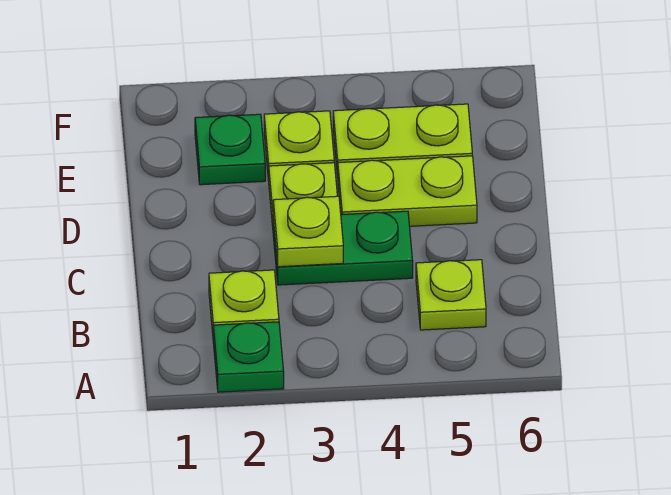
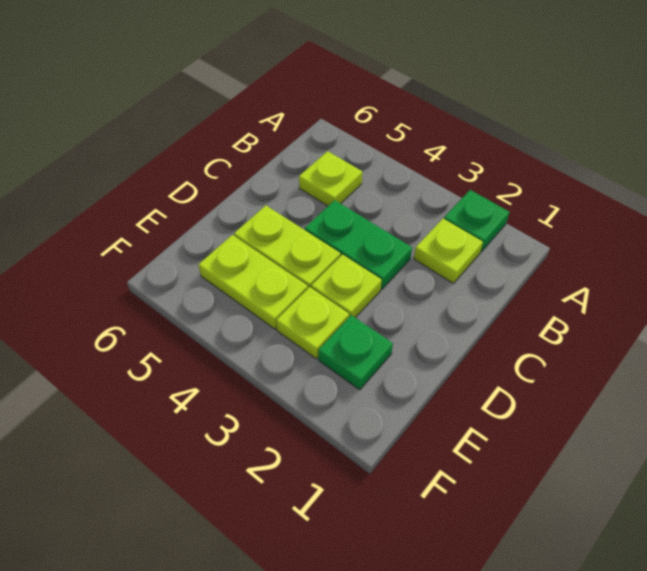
lime plate C3 level 2 -> none

